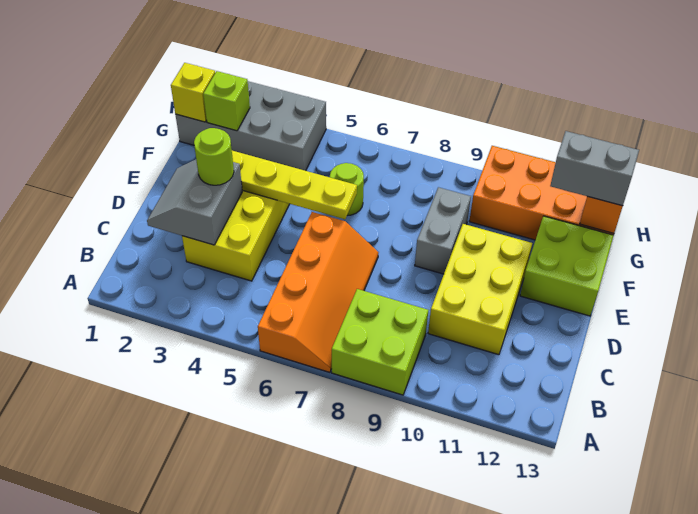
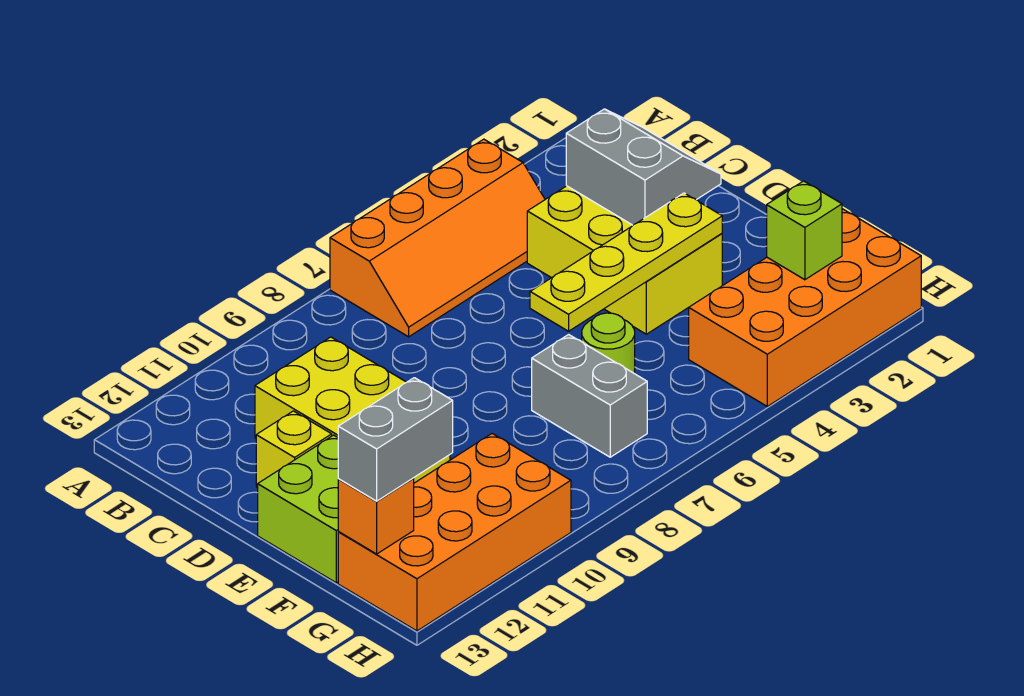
orange slope A6:D7 level 1 top 6 -> orange slope A4:B7 level 1 top A
lime brick A8:B9 level 1 -> none
lime round brick D3 level 3 -> none
grey brick E9:F9 level 1 -> grey brick F7:G7 level 1
grey brick G1:H4 level 1 -> orange brick G1:H4 level 1
yellow brick G1 level 2 -> yellow brick D12 level 1

